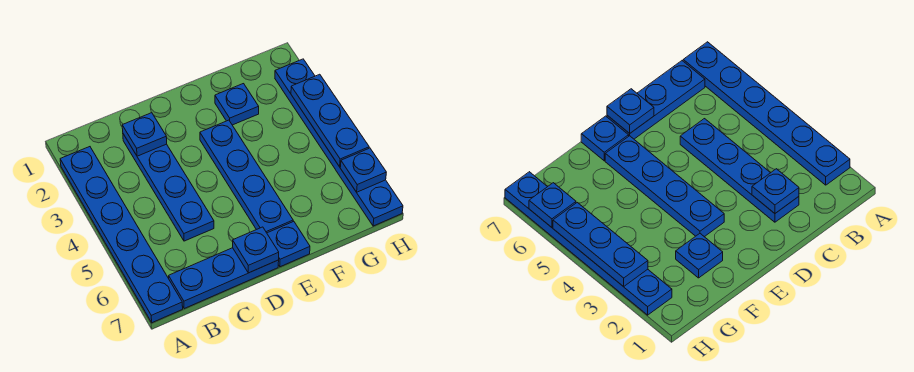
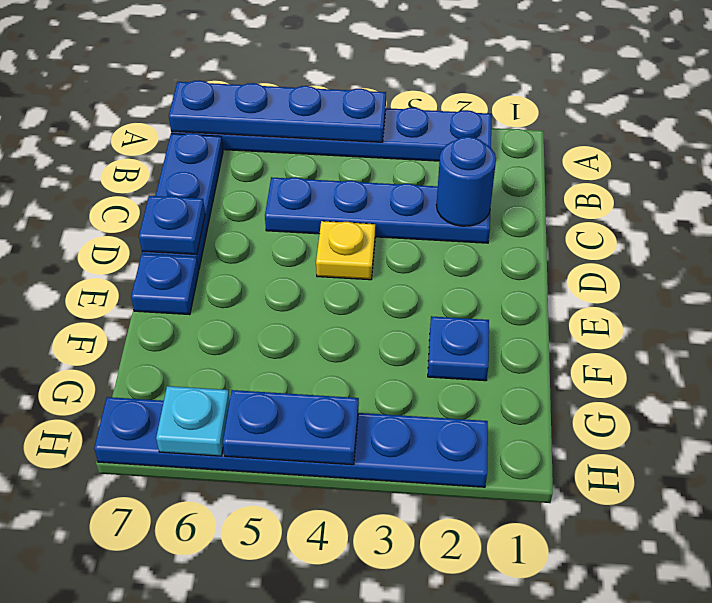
blue plate C2 level 2 -> blue round brick C2 level 2
none -> yellow plate D4 level 1
blue plate E3:E6 level 1 -> blue plate A4:A7 level 2
blue plate H3:H5 level 2 -> blue plate H4:H5 level 2
blue plate H6 level 2 -> cyan plate H6 level 2

